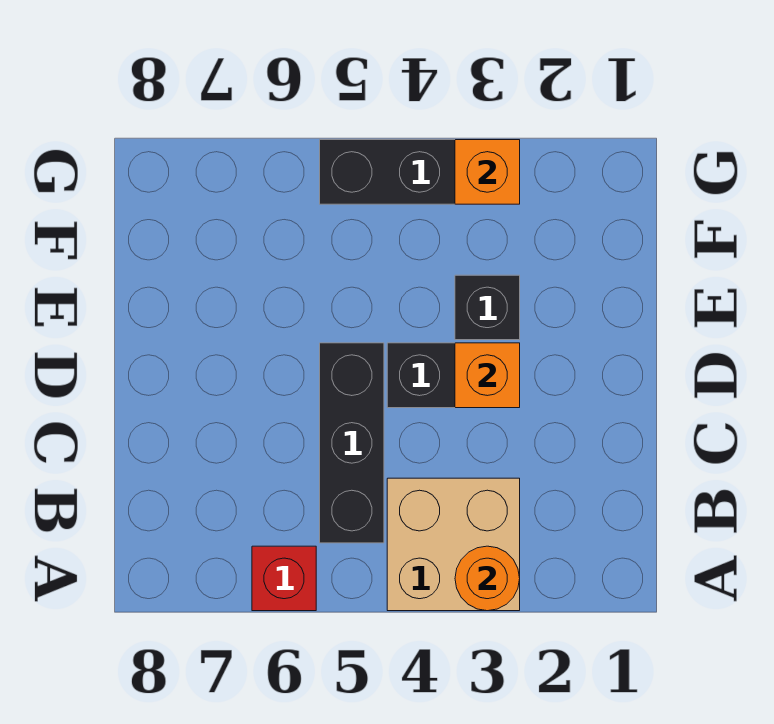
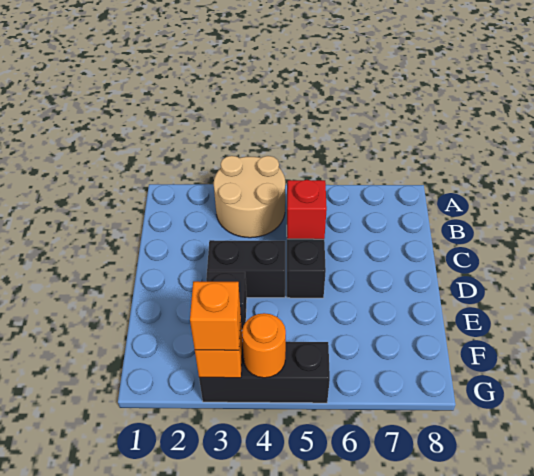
tan brick A3:B4 level 1 -> tan round brick A3:B4 level 1
orange round brick A3 level 2 -> orange round brick G4 level 2
red brick A6 level 1 -> red brick C5 level 2
orange brick D3 level 2 -> orange brick G3 level 3

